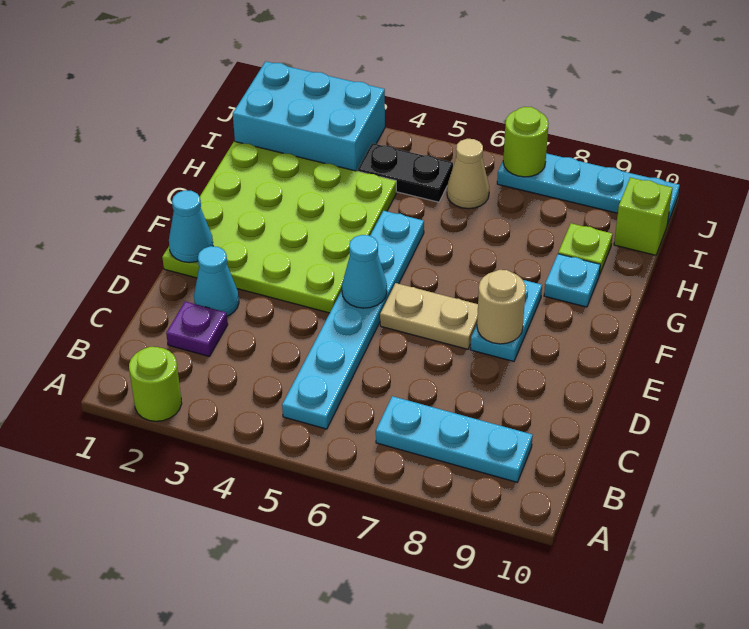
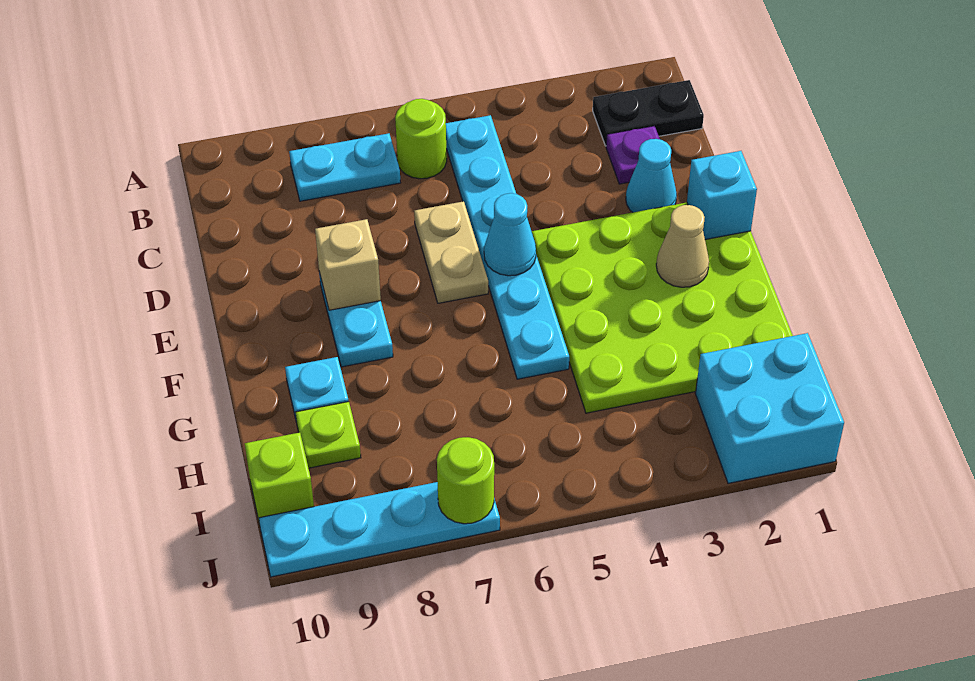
lime round brick A2 level 1 -> lime round brick B6 level 1
cyan plate B7:B9 level 1 -> cyan plate B7:B8 level 1
cyan cone E1 level 2 -> cyan brick E1 level 2
tan plate E6:E7 level 1 -> tan plate D6:E6 level 1
tan round brick E8 level 2 -> tan brick E8 level 2
cyan brick I1:J3 level 1 -> cyan brick I1:J2 level 1
black plate I4:I5 level 1 -> black plate B1:B2 level 1
tan cone I6 level 1 -> tan cone F2 level 2

